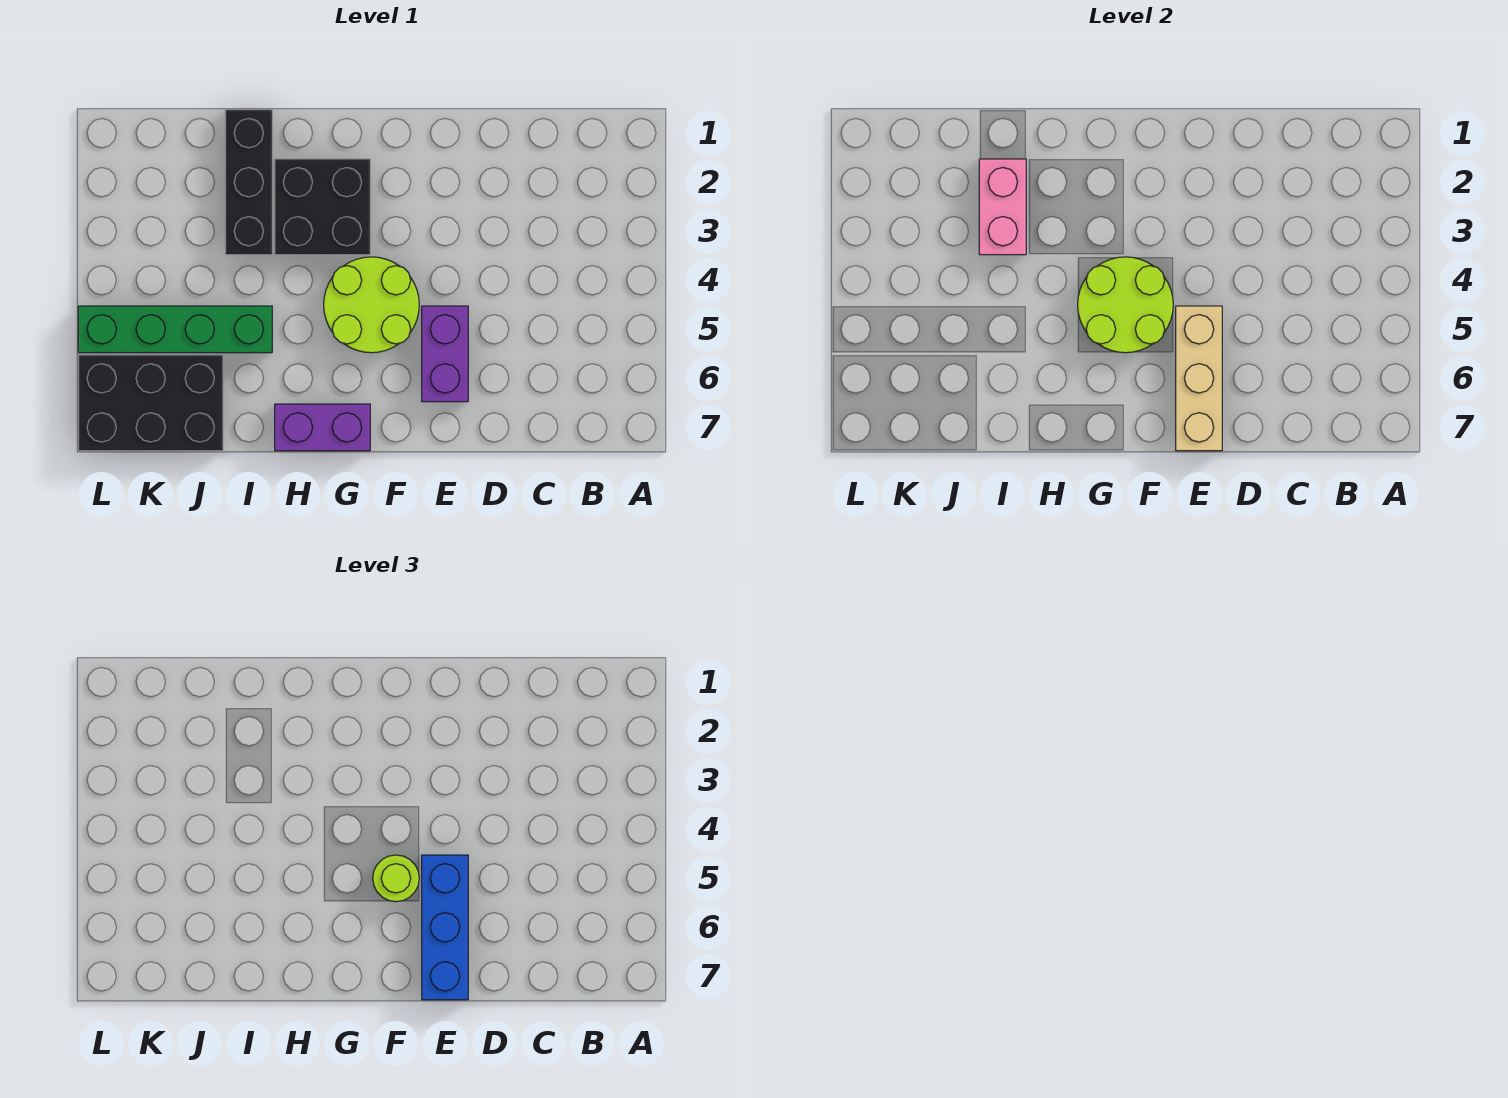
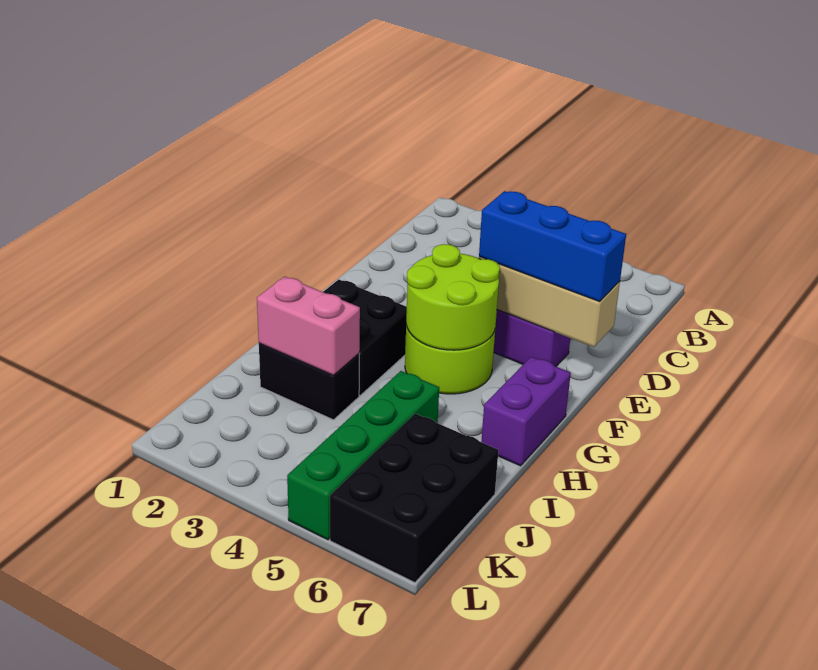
lime round brick F5 level 3 -> none
black brick I1:I3 level 1 -> black brick I2:I3 level 1

